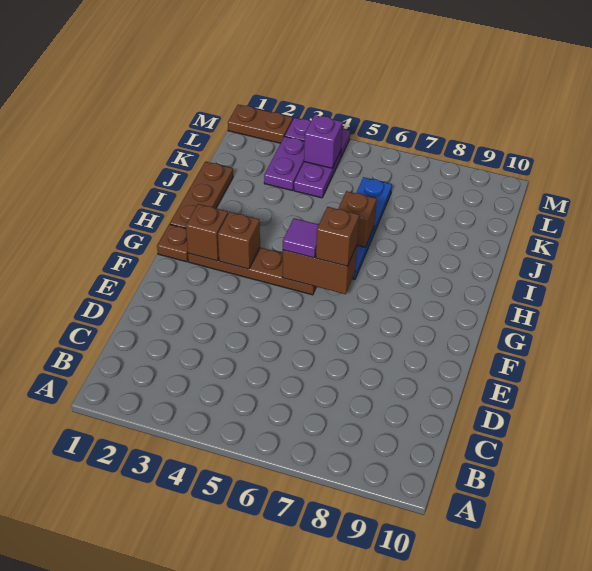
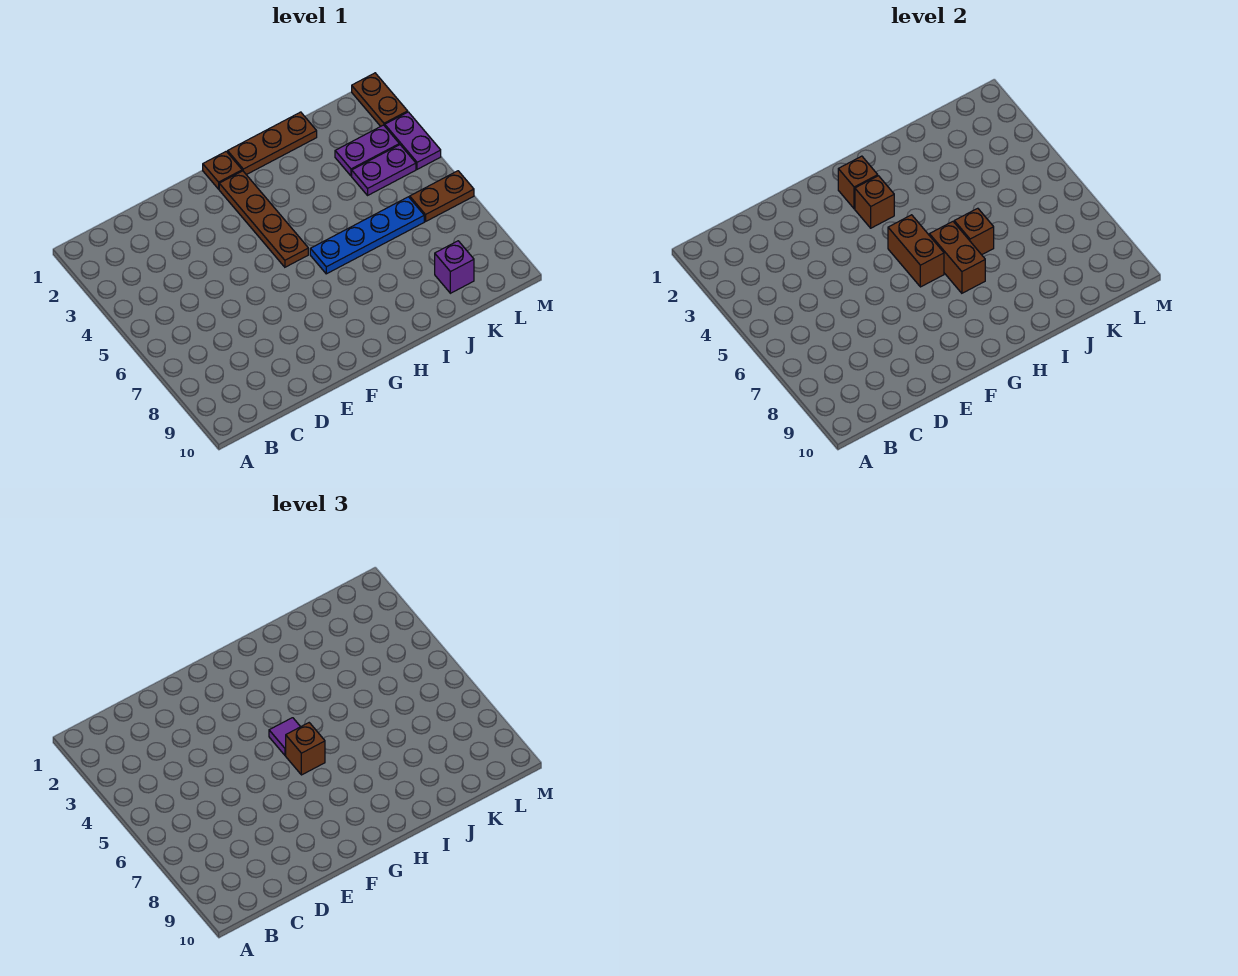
none -> brown brick H6:H7 level 2
purple brick L4 level 2 -> purple brick K9 level 1
none -> brown plate L6:M6 level 1

